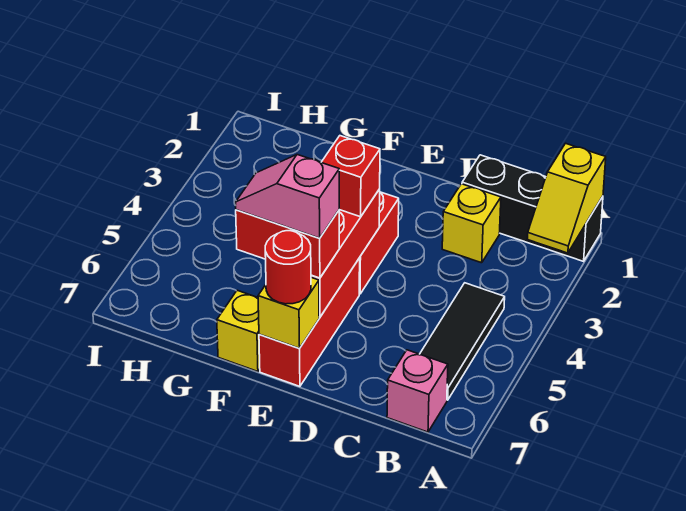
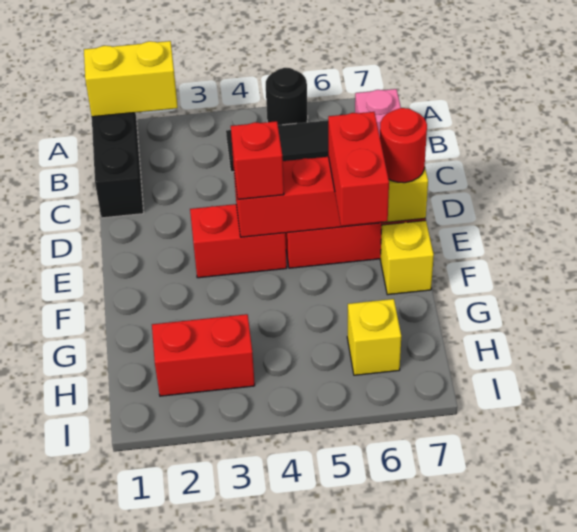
yellow slope A1:A2 level 2 top 1 -> yellow brick A1:A2 level 2
none -> black round brick A5 level 1
yellow brick C2 level 1 -> yellow brick H6 level 1
pink slope E6:F6 level 4 top E -> none
none -> red brick H2:H3 level 1

